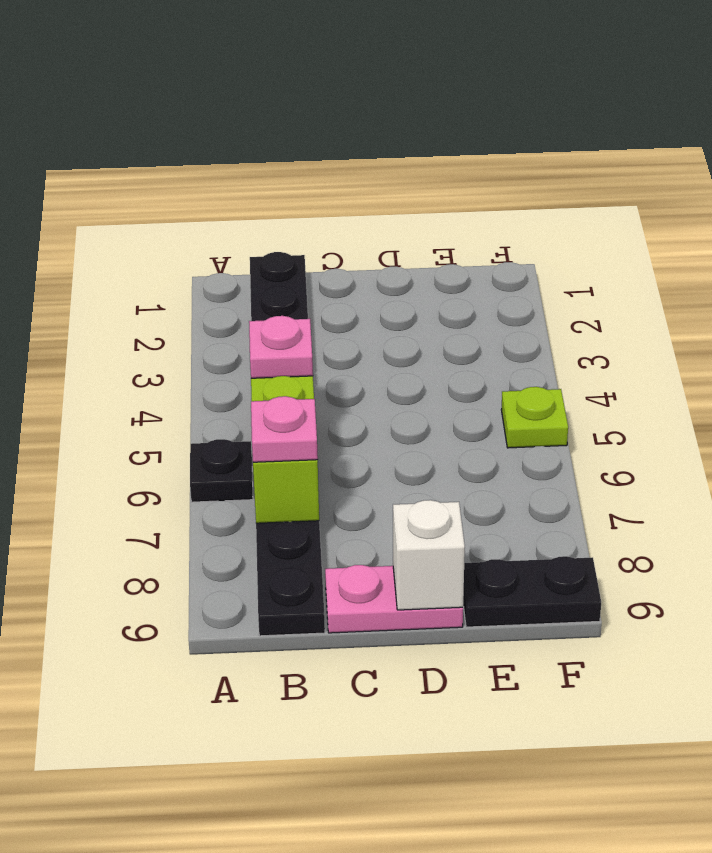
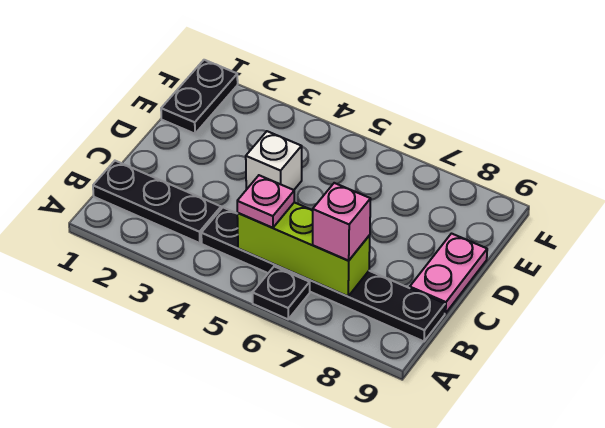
pink plate B7 level 3 -> pink brick B7 level 3
white brick D9 level 2 -> white brick D4 level 1
black plate E9:F9 level 1 -> black plate E1:F1 level 1
lime plate F5 level 1 -> none

